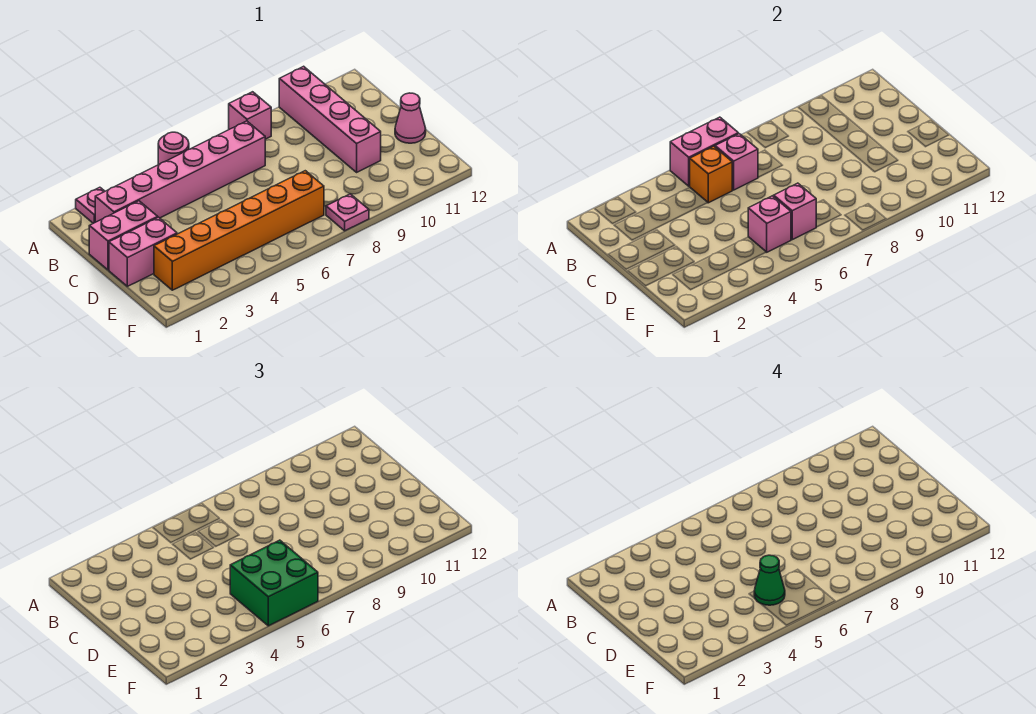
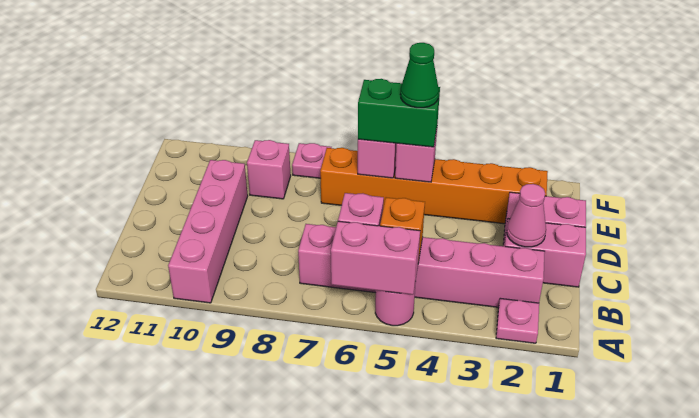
pink brick A8 level 1 -> pink brick E9 level 1
pink cone D12 level 1 -> pink cone C2 level 2
green brick E5:F6 level 3 -> green brick E5:E6 level 3

